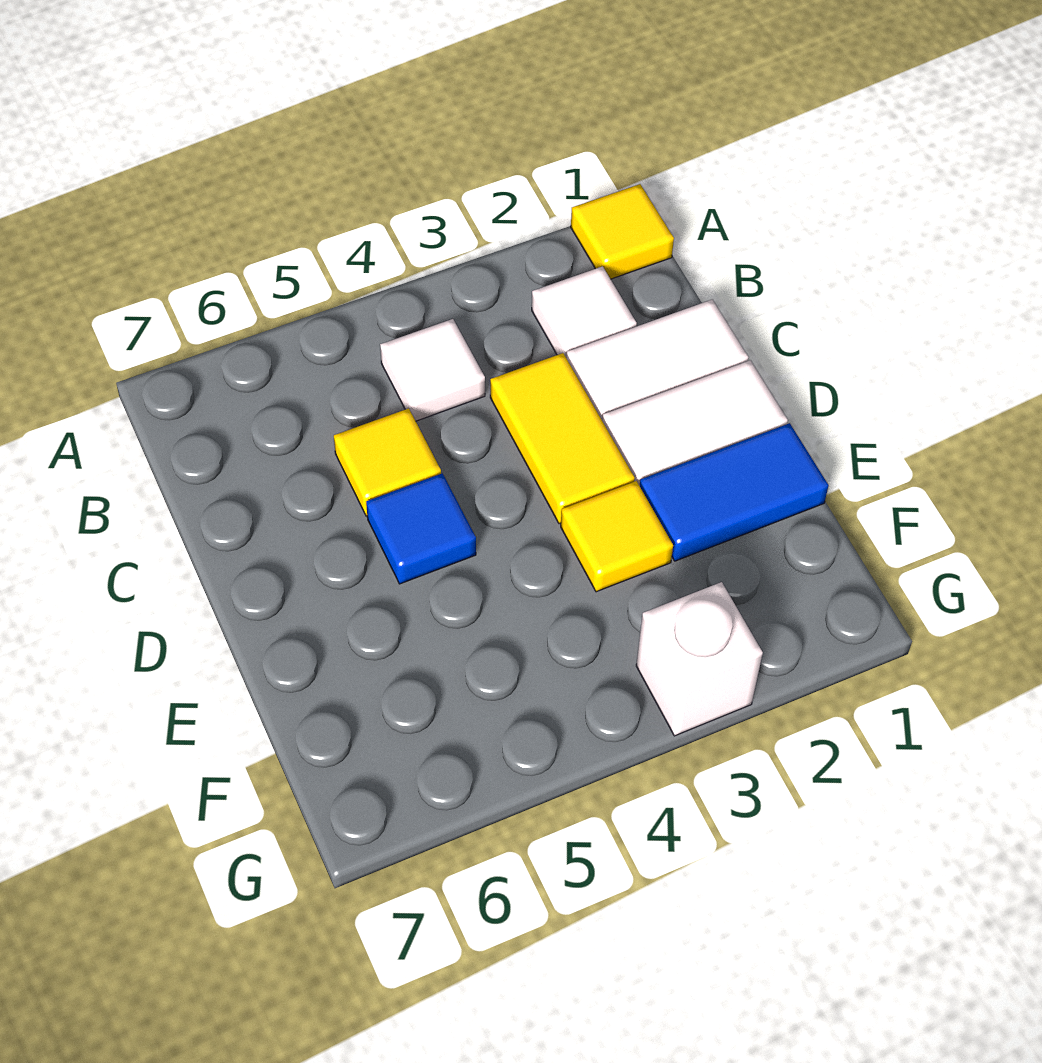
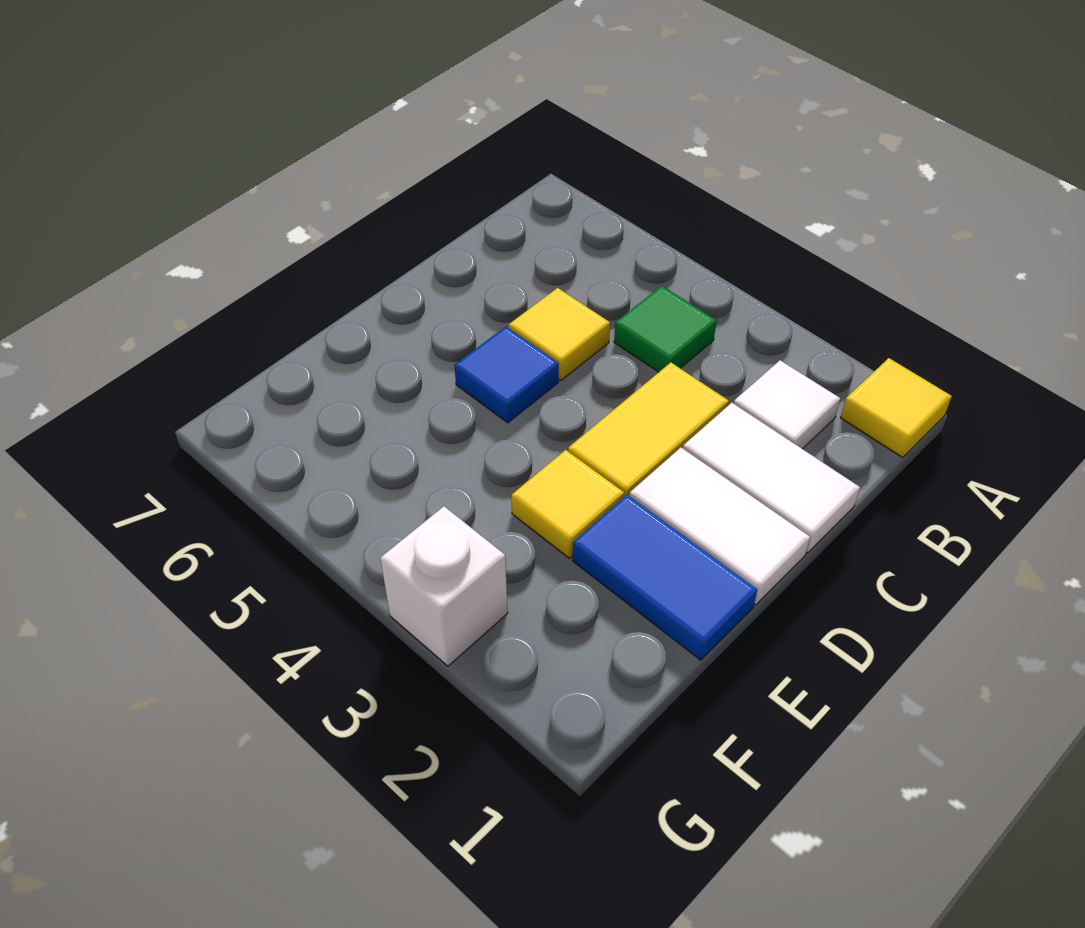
white tile B4 level 1 -> green tile B4 level 1

